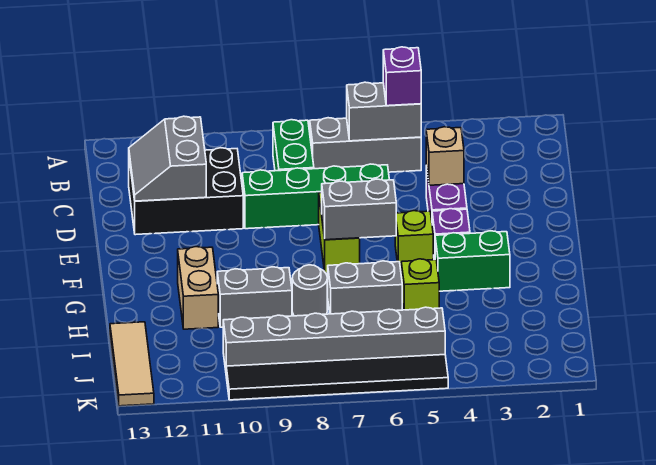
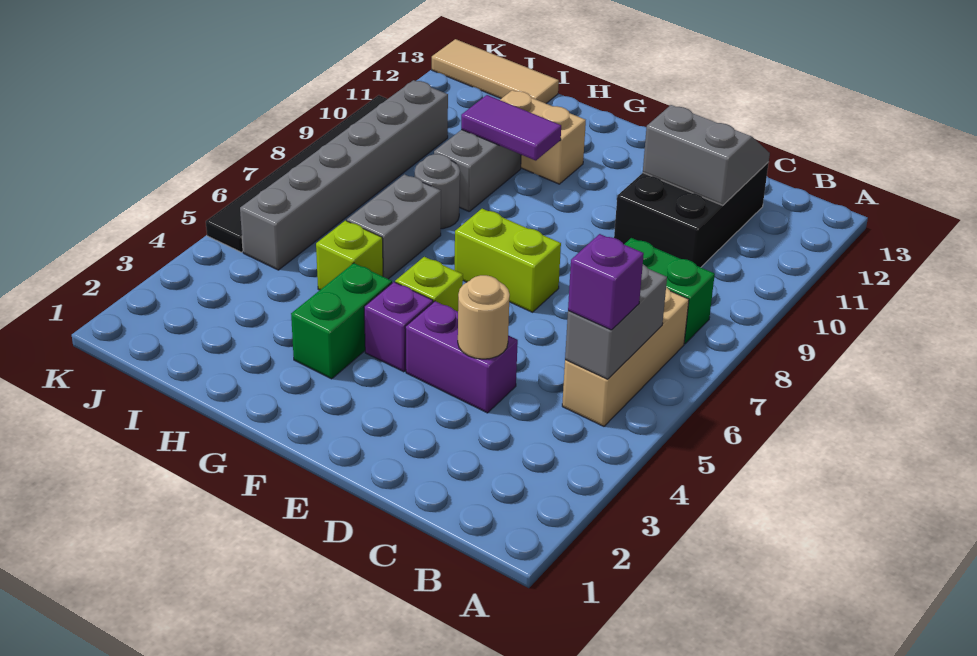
grey brick B5:B7 level 1 -> tan brick B5:B7 level 1
tan brick D4 level 2 -> tan round brick D4 level 2
green brick D6:D9 level 1 -> none
grey brick F6:F7 level 2 -> none
none -> purple tile G10:H10 level 2

